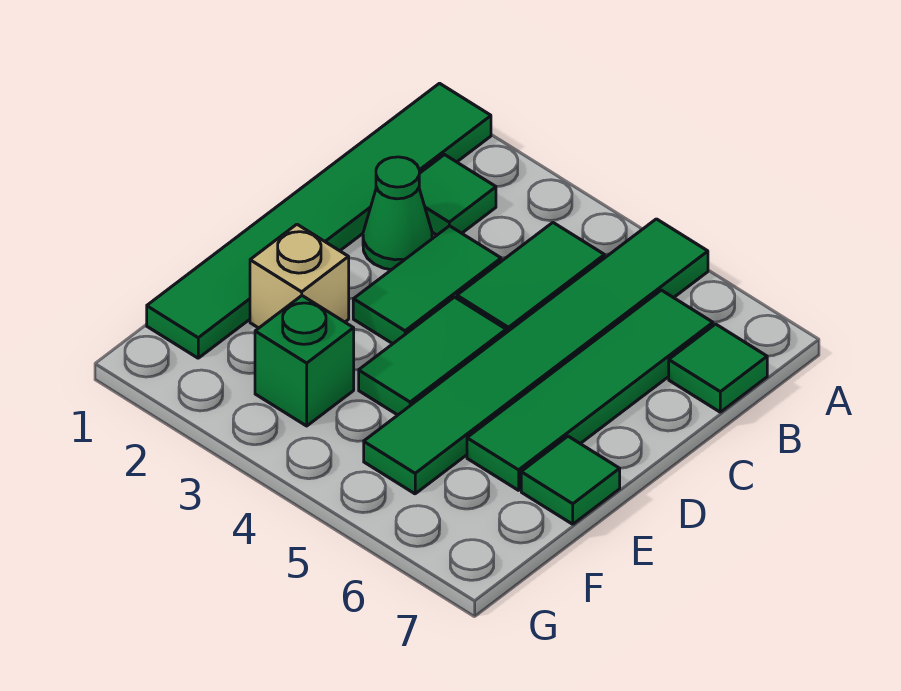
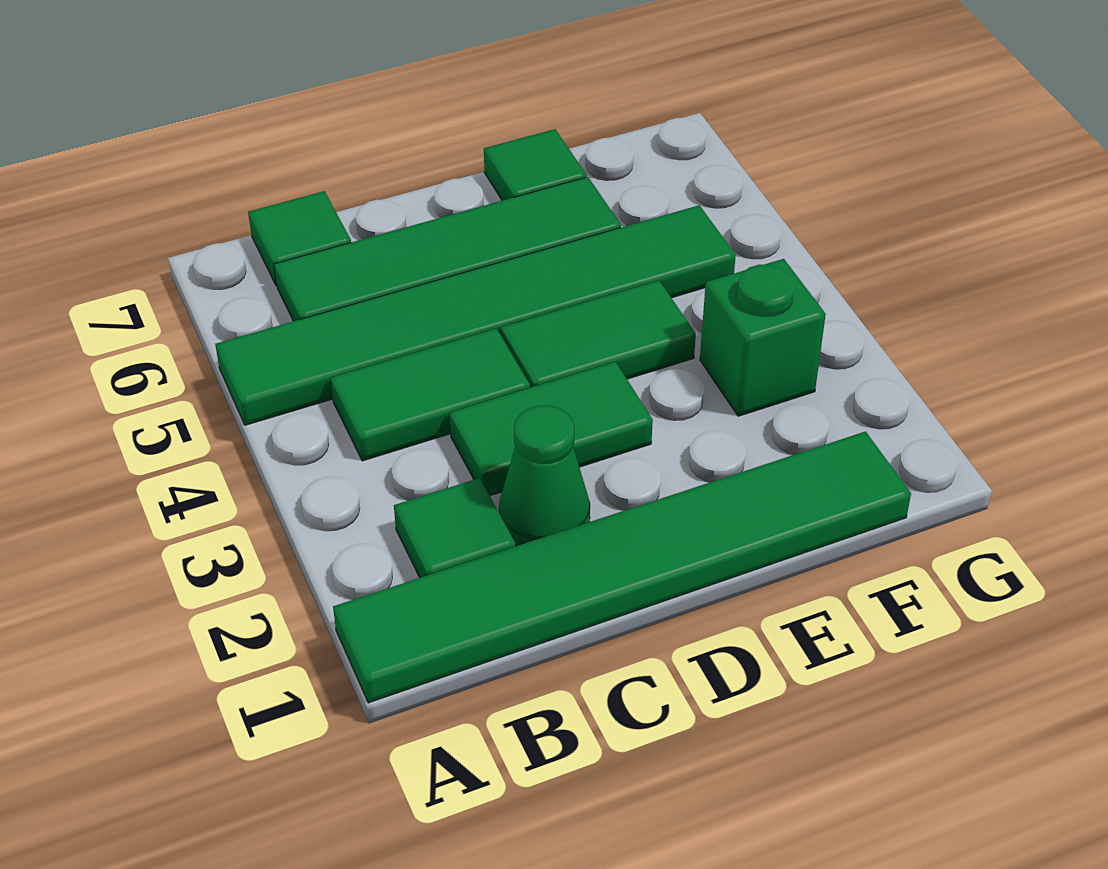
tan brick E2 level 1 -> none

